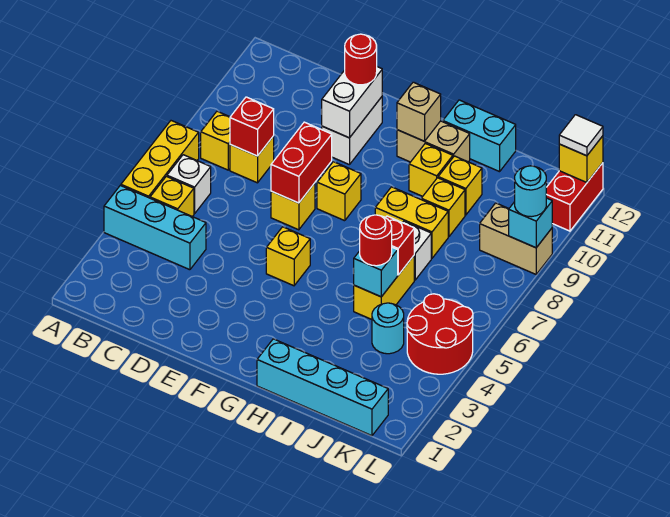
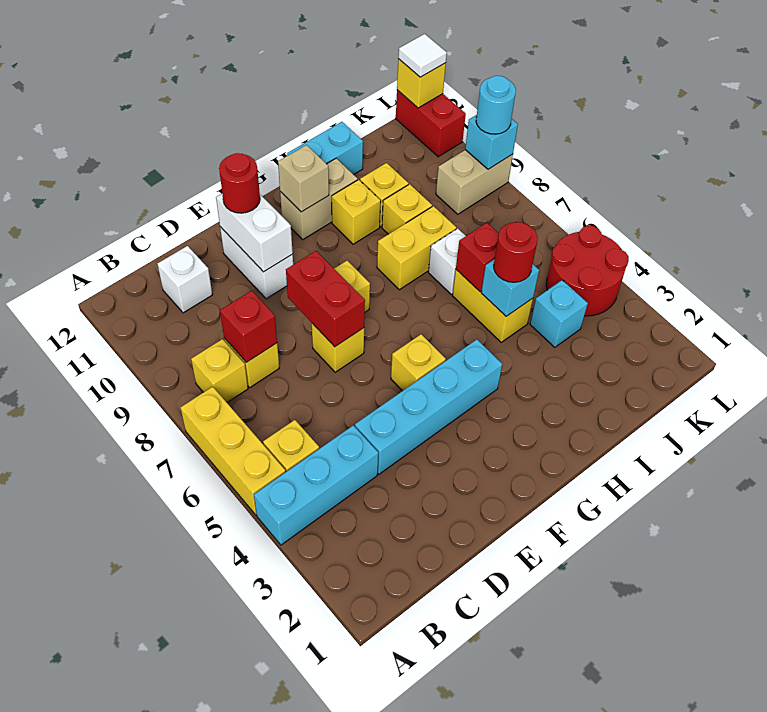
white brick B6 level 1 -> white brick C11 level 1
cyan brick H1:K1 level 1 -> cyan brick D4:G4 level 1
cyan round brick J4 level 1 -> cyan brick J4 level 1

